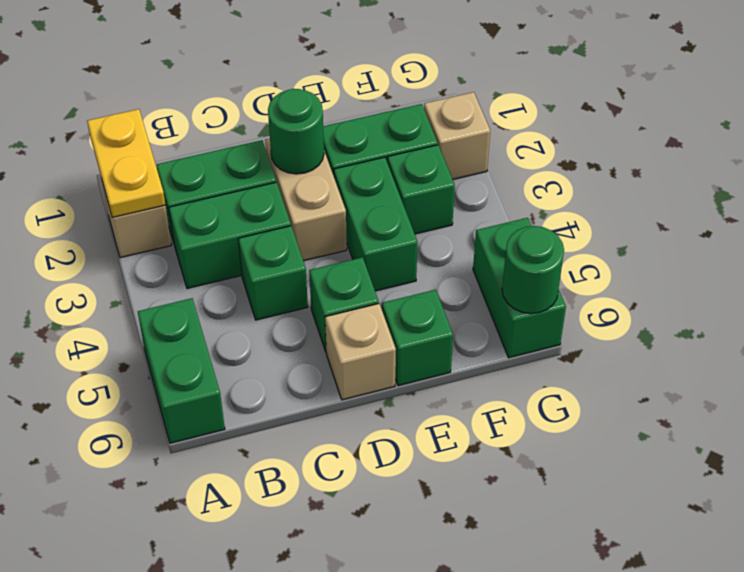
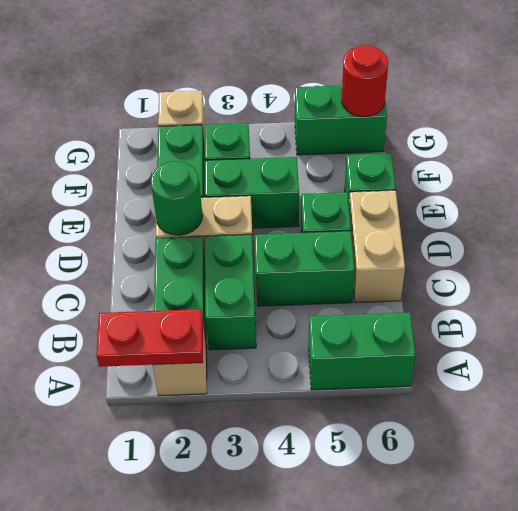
yellow plate A1:A2 level 2 -> red plate A1:A2 level 2
green brick C4 level 1 -> green brick C4:C5 level 1
tan brick D6 level 1 -> tan brick C6:D6 level 1
green round brick G6 level 2 -> red round brick G6 level 2

